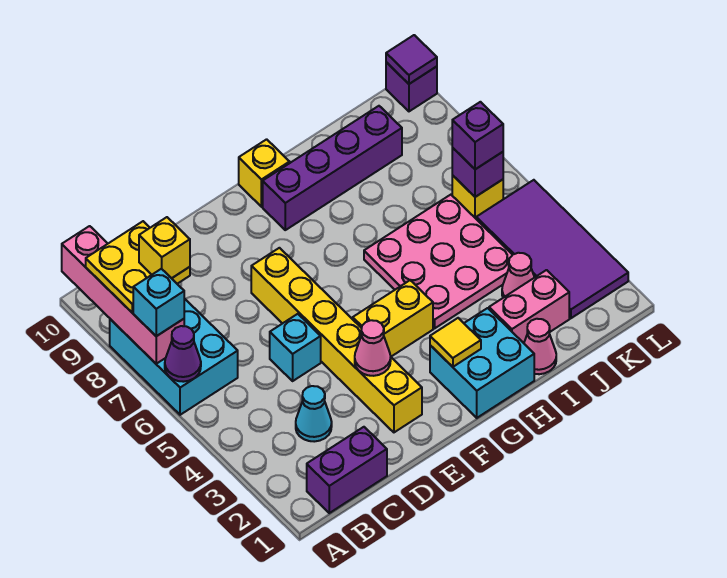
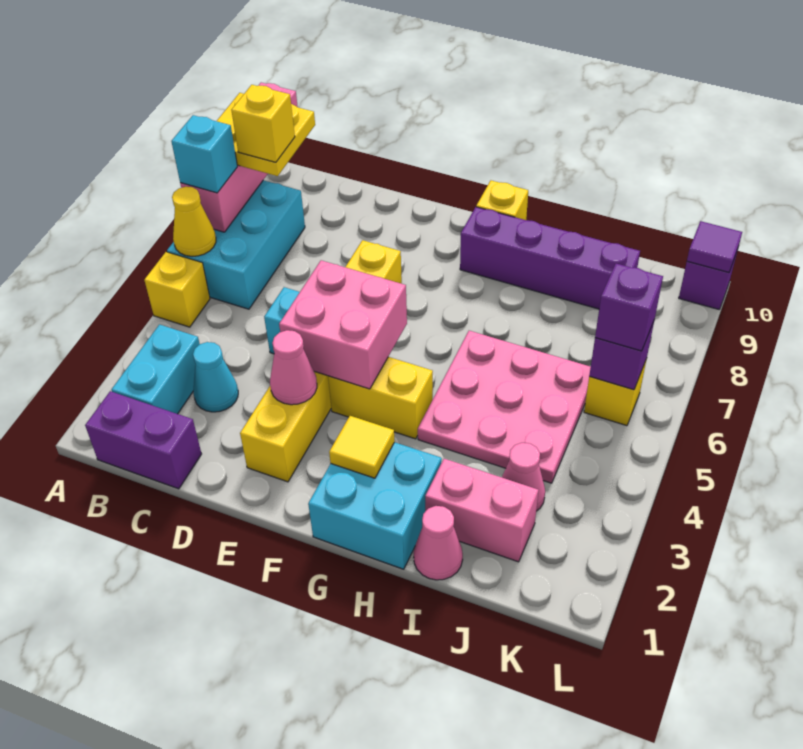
none -> yellow brick A5 level 1
purple cone A6 level 2 -> yellow cone A6 level 2
none -> cyan brick B2:B3 level 1
none -> pink brick E4:F5 level 2
purple tile K2:L5 level 1 -> none

